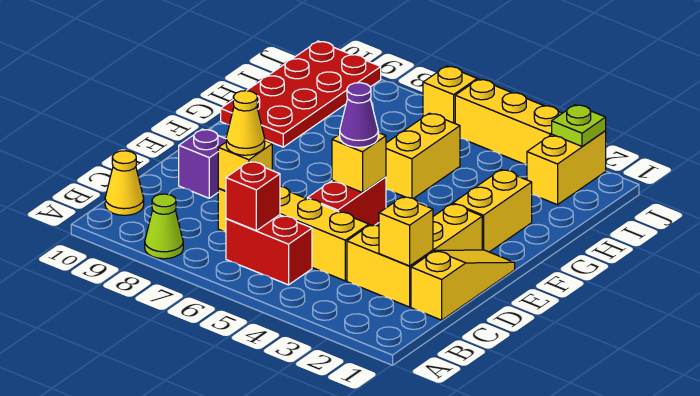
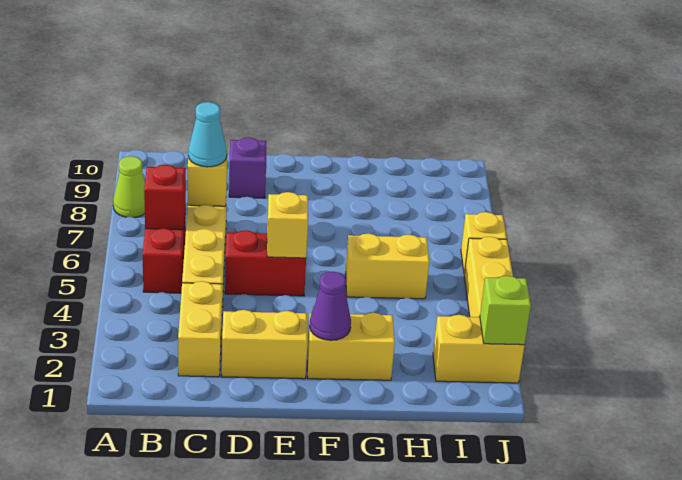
yellow cone B10 level 1 -> none
yellow slope C1:E1 level 1 top C -> none
yellow brick C2 level 2 -> none
yellow cone C7 level 3 -> cyan cone C7 level 3
purple cone E5 level 3 -> purple cone F2 level 2
red plate G9:J10 level 1 -> none
lime plate J2 level 2 -> lime brick J2 level 2

